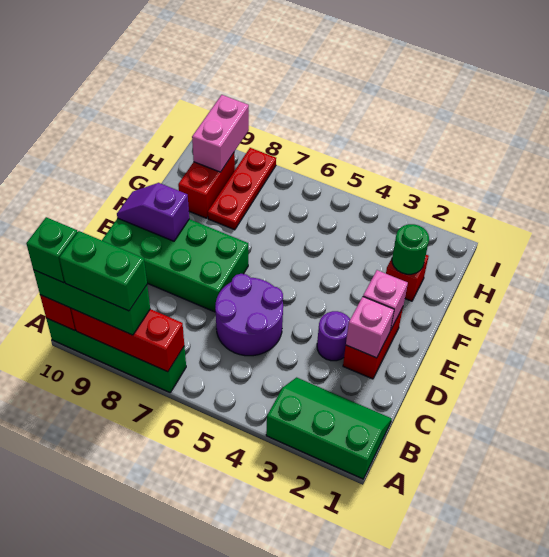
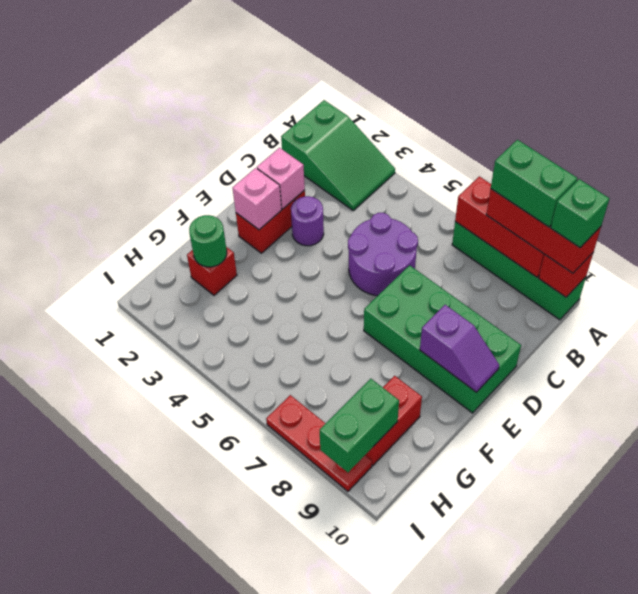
green slope A1:B3 level 1 top A -> green slope A1:B3 level 1 top 1
green brick A8:A10 level 3 -> red brick A8:A10 level 3
red plate G8:I8 level 1 -> red plate I7:I9 level 1
pink brick H9:I9 level 2 -> green brick H9:I9 level 2

